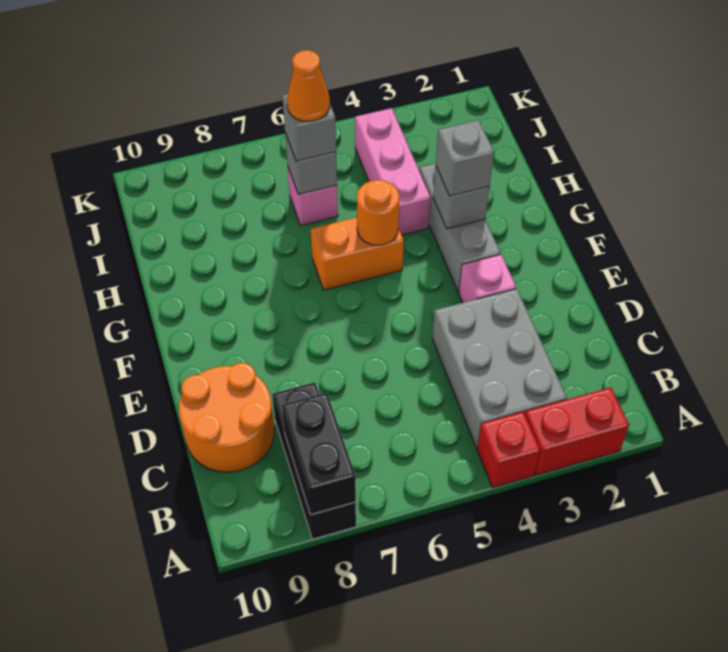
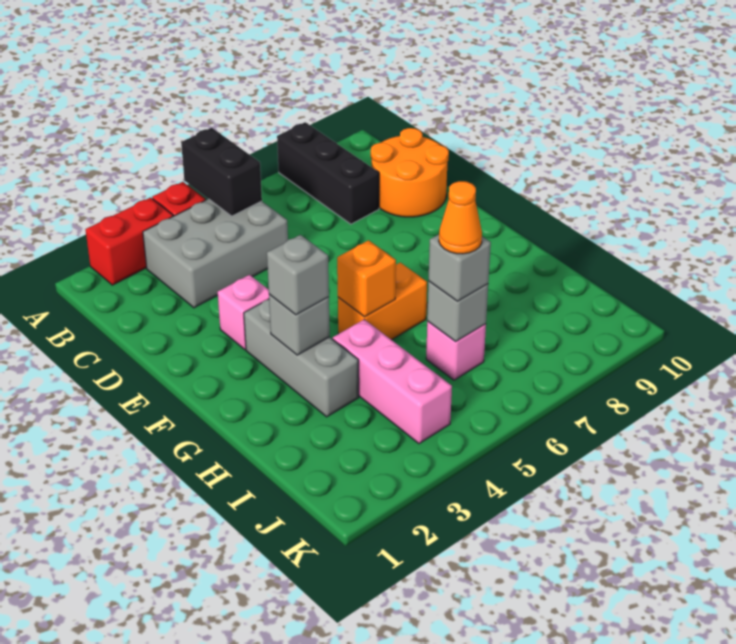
black brick A8:B8 level 2 -> black brick A5:B5 level 2
grey brick B3:D4 level 1 -> grey brick B3:C5 level 1
orange round brick G5 level 2 -> orange brick G5 level 2

